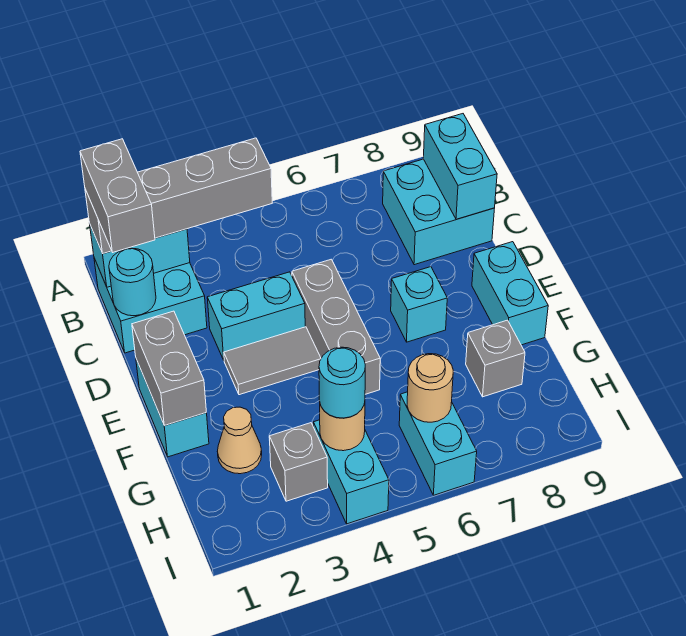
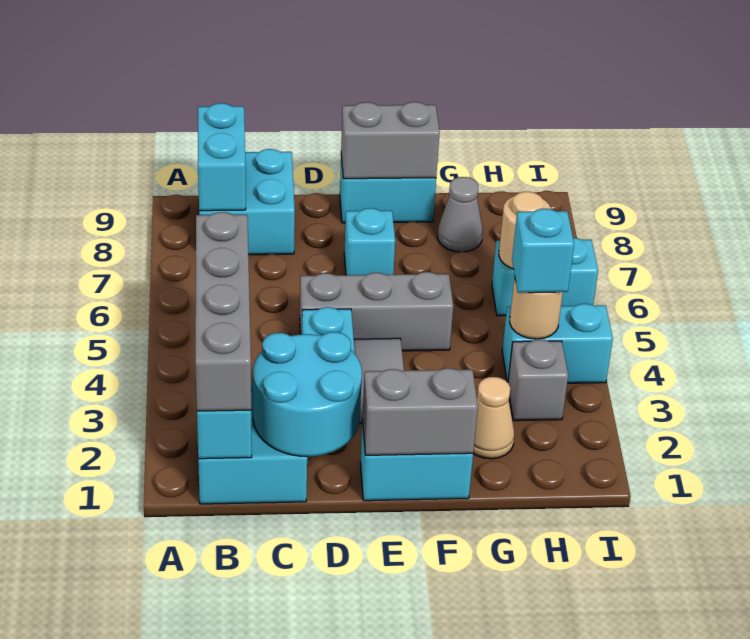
grey brick B1:C1 level 4 -> grey brick E9:F9 level 2
cyan brick B9:C9 level 2 -> cyan brick B8:B9 level 2
cyan round brick C1 level 2 -> cyan round brick C1:D2 level 2
grey brick G8 level 1 -> grey cone G8 level 1
cyan round brick H4 level 3 -> cyan brick H4 level 3

